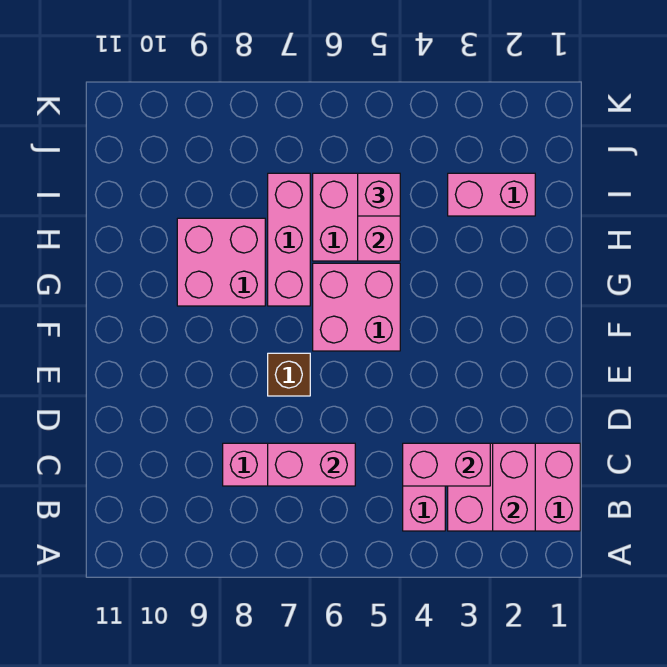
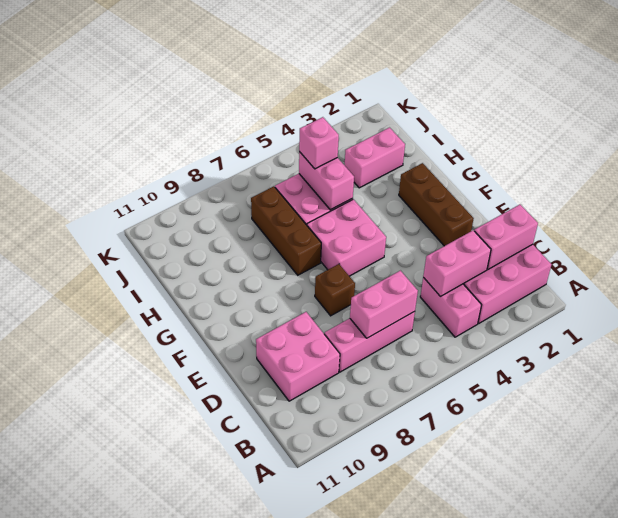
pink brick B2:C2 level 2 -> pink brick C1:C2 level 2
none -> brown brick E2:G2 level 1
pink brick G7:I7 level 1 -> brown brick G7:I7 level 1
pink brick G8:H9 level 1 -> pink brick C9:D10 level 1

